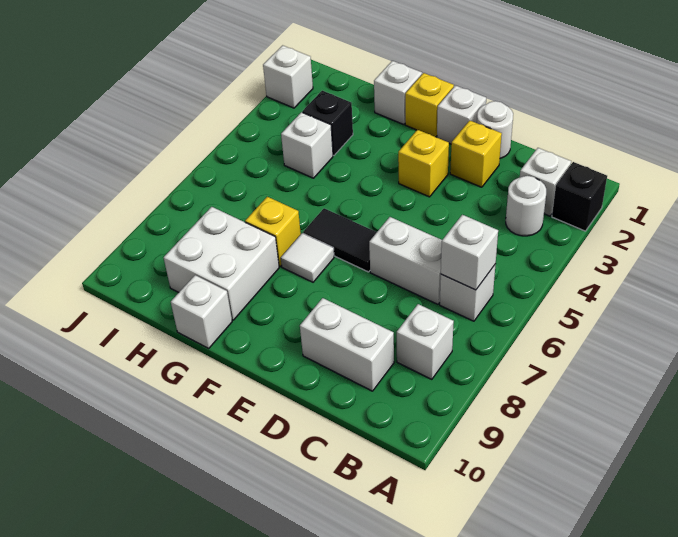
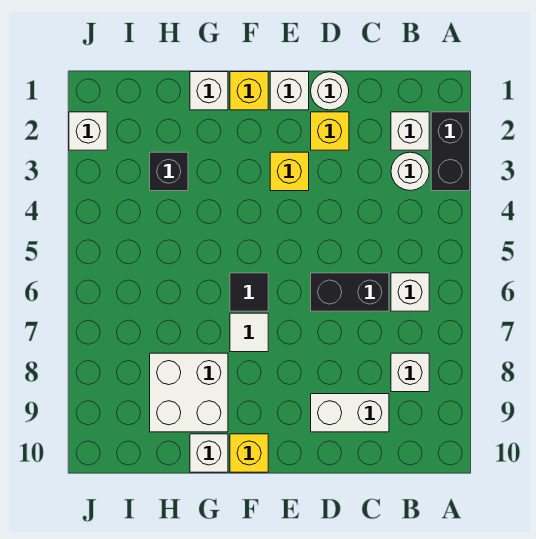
black brick A2 level 1 -> black brick A2:A3 level 1
white brick B6 level 2 -> none
white brick C6:D6 level 1 -> black brick C6:D6 level 1
black tile E6:F6 level 1 -> black tile F6 level 1
yellow brick G7 level 1 -> yellow brick F10 level 1
white brick H4 level 1 -> none

